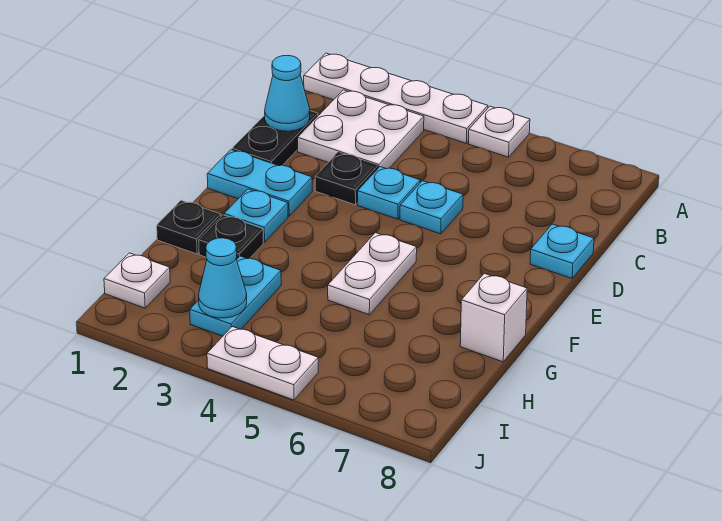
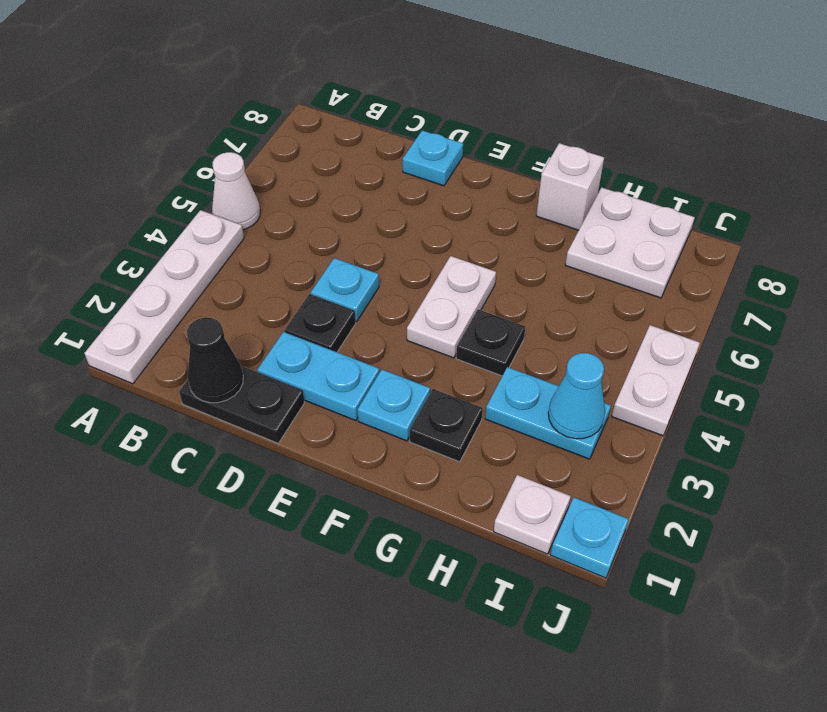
white plate A5 level 1 -> white cone A5 level 1
white plate B2:C3 level 1 -> white plate H7:I8 level 1
cyan cone C1 level 2 -> black cone C1 level 2
cyan plate D5 level 1 -> cyan plate J1 level 1
cyan plate E1:E2 level 1 -> cyan plate D2:E2 level 1
white plate F5:G5 level 1 -> white plate F4:F5 level 1
black plate G1 level 1 -> black plate G4 level 1

